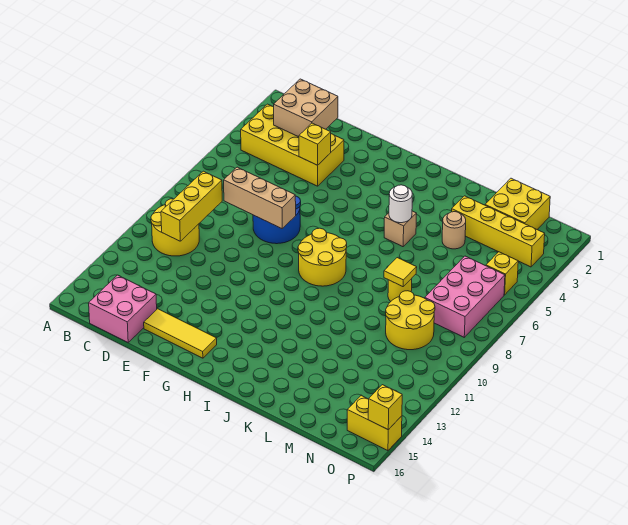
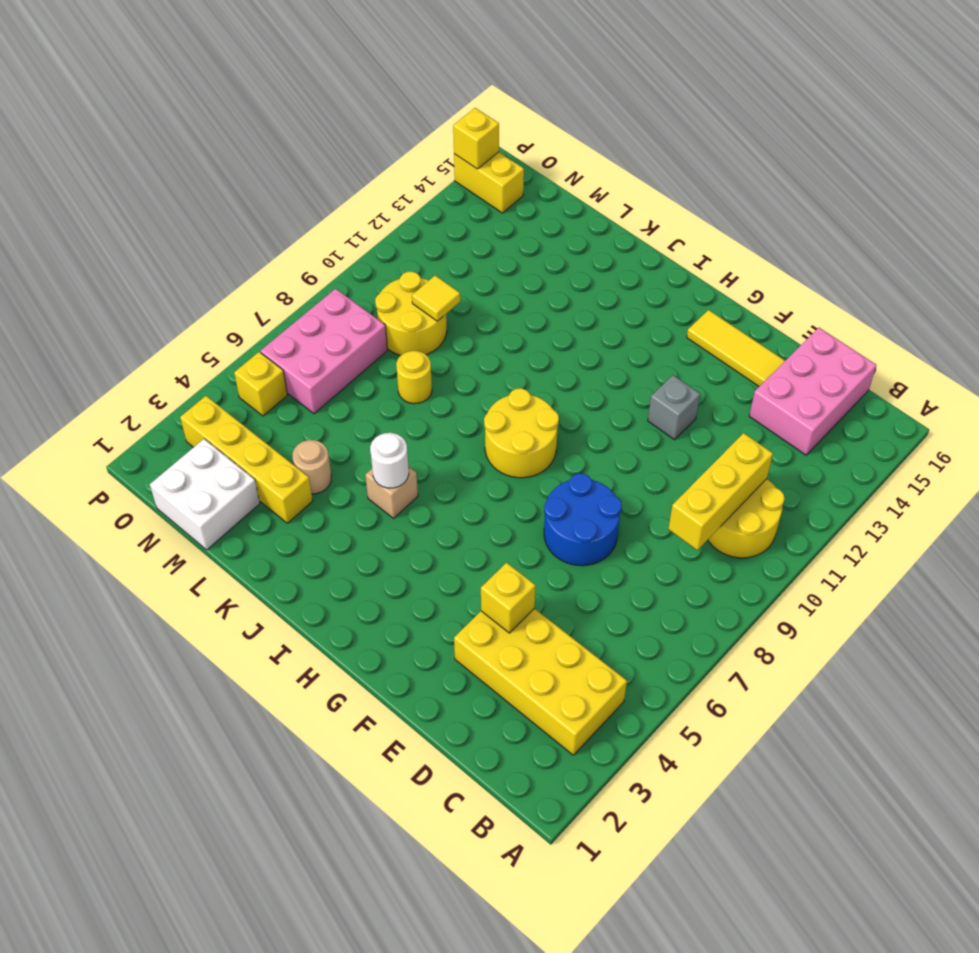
tan brick C2:D3 level 2 -> none
pink brick C15:D16 level 1 -> pink brick C14:D16 level 1
tan brick D8:F8 level 2 -> none
none -> grey brick F12 level 1
yellow tile L8 level 2 -> yellow tile M10 level 2
yellow brick M1:N2 level 1 -> white brick M1:N2 level 1

